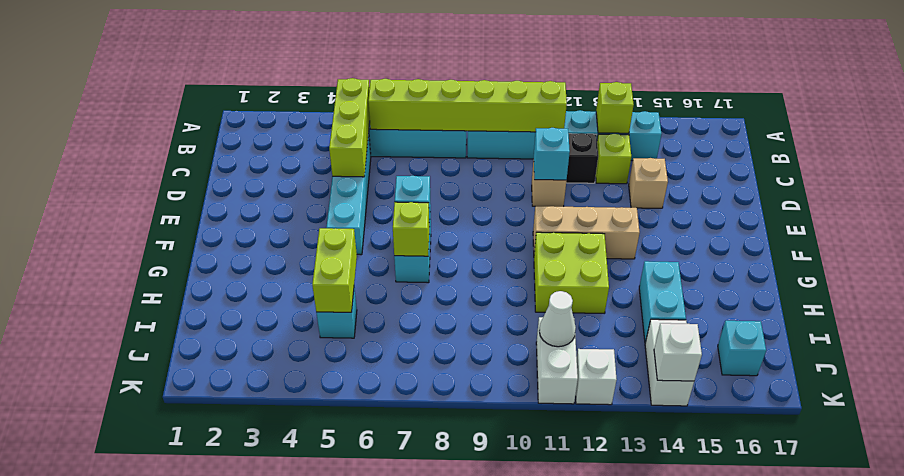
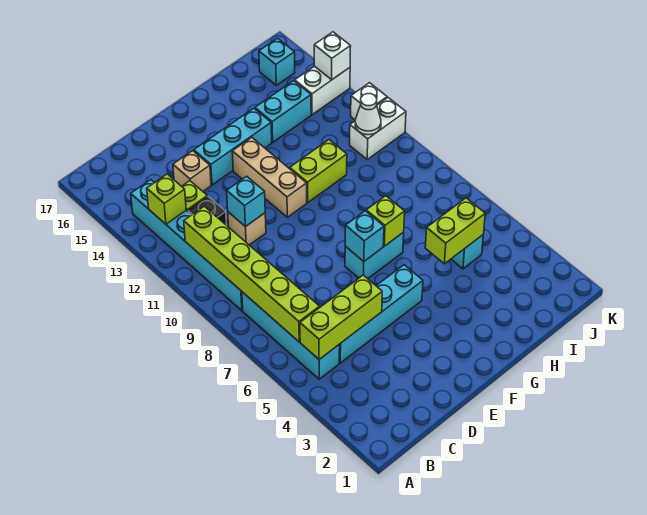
none -> cyan brick E14:G14 level 1
lime brick G11:H12 level 1 -> lime brick G11:H11 level 1

